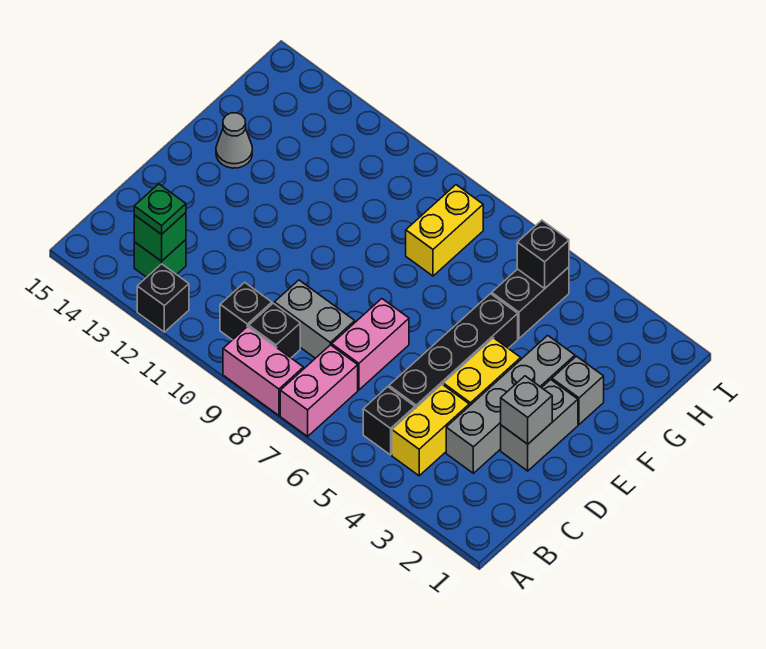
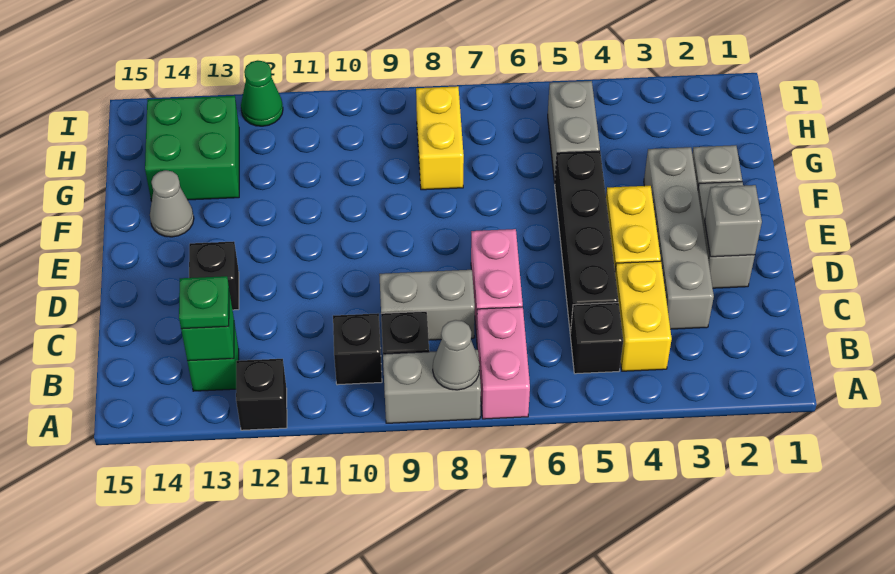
pink brick A8:A9 level 1 -> grey brick A8:A9 level 1
none -> grey cone A8 level 2
black brick G5:H5 level 1 -> grey brick G5:H5 level 1
none -> green brick G13:H14 level 1
black brick H5 level 2 -> black brick D13 level 1
none -> green cone I12 level 1

